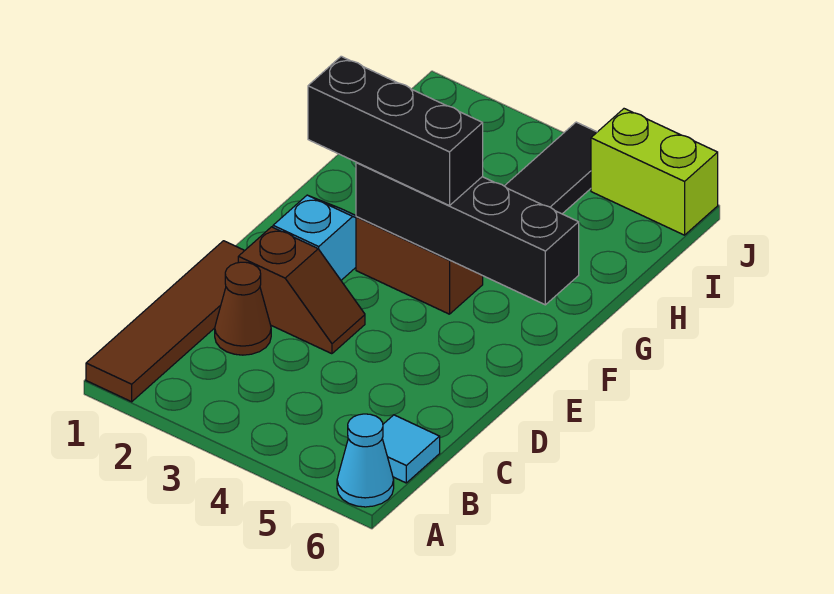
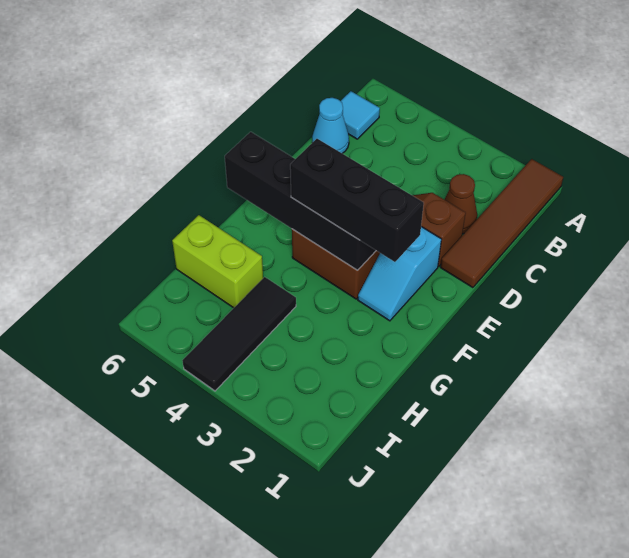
cyan cone A6 level 1 -> cyan cone C6 level 1
lime brick J5:J6 level 1 -> lime brick H5:H6 level 1

